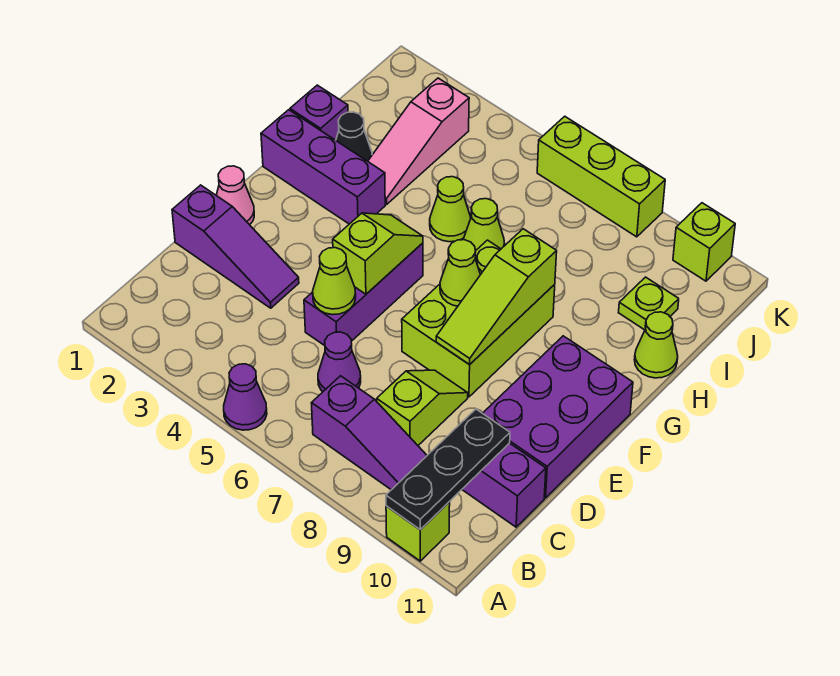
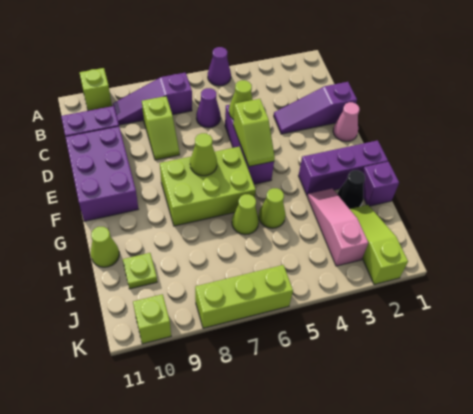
black plate A10:C10 level 2 -> none
lime brick E7:G8 level 1 -> lime brick F6:G8 level 1
lime slope E8:G8 level 2 top G -> lime slope I2:K2 level 1 top K

